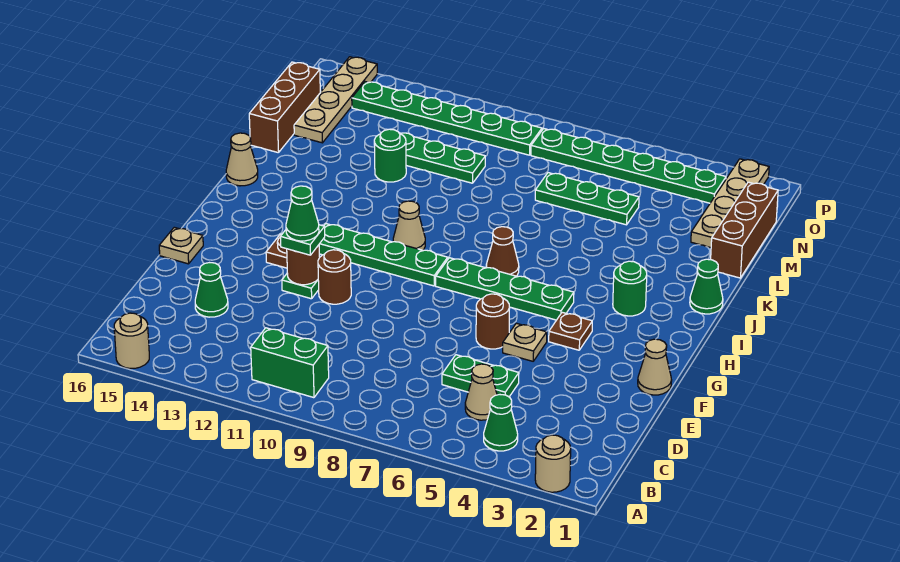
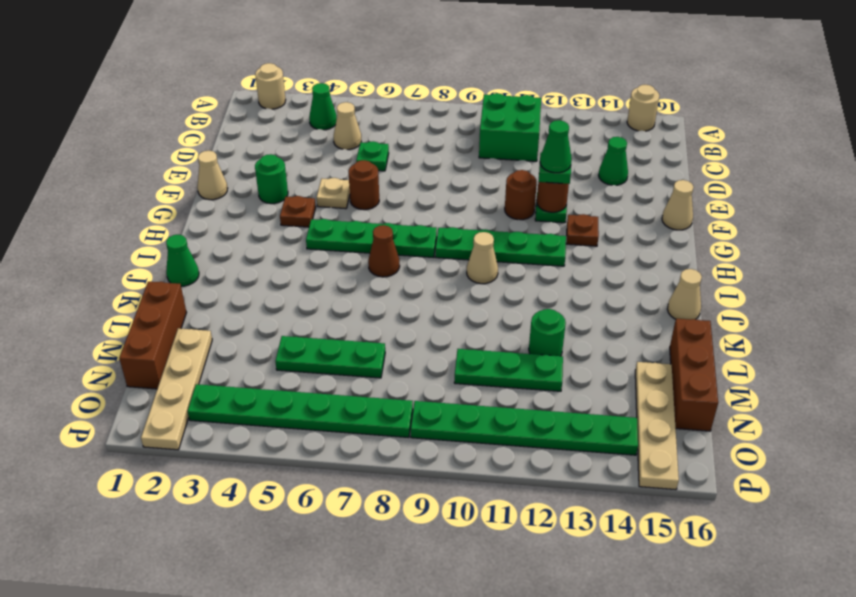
green brick B10:B11 level 1 -> green brick B10:C11 level 1
green plate D5:D6 level 1 -> green plate D6 level 1
tan plate F16 level 1 -> tan cone F16 level 1
green round brick I3 level 1 -> green round brick F3 level 1

